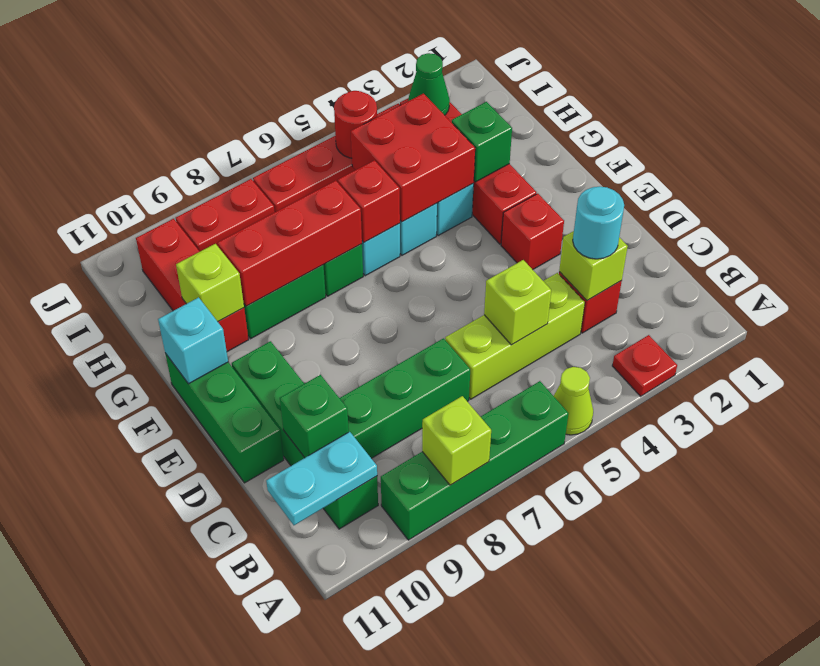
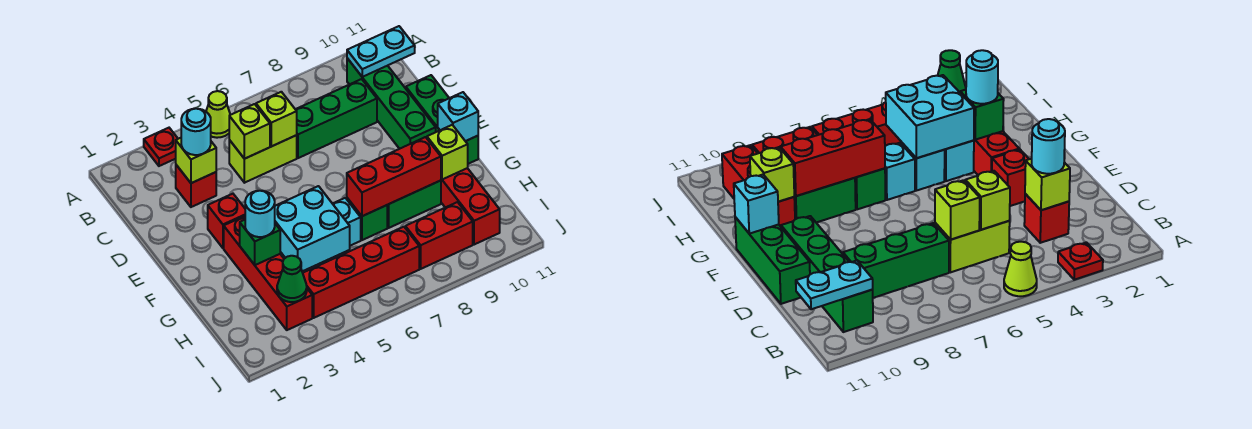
green brick A6:A9 level 1 -> none
lime brick A8 level 2 -> lime brick C6 level 2
lime brick C4:C6 level 1 -> lime brick C5:C6 level 1
green brick C10 level 2 -> none
none -> cyan round brick G3 level 3
red brick G4:H5 level 2 -> cyan brick G4:H5 level 2
red brick G6 level 2 -> none
red round brick I5 level 2 -> none

